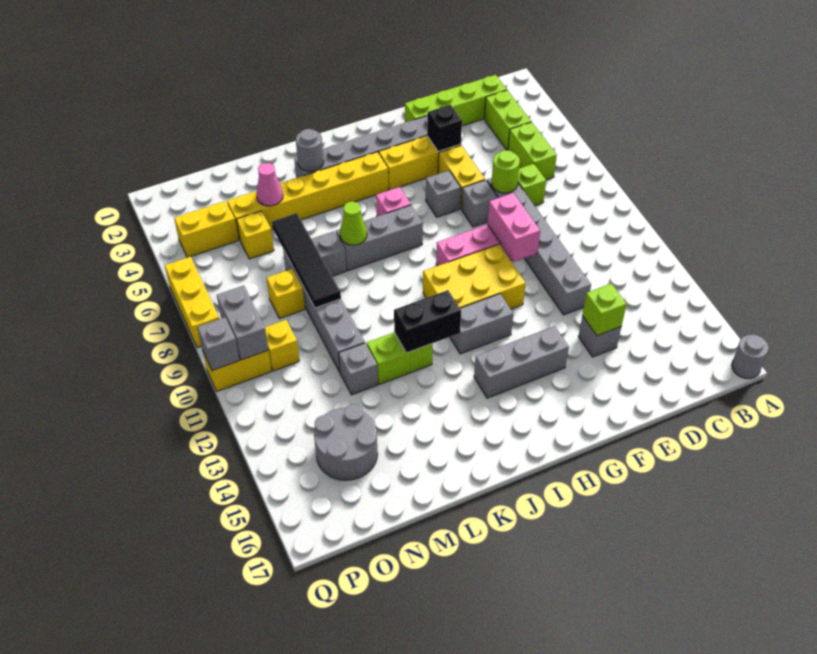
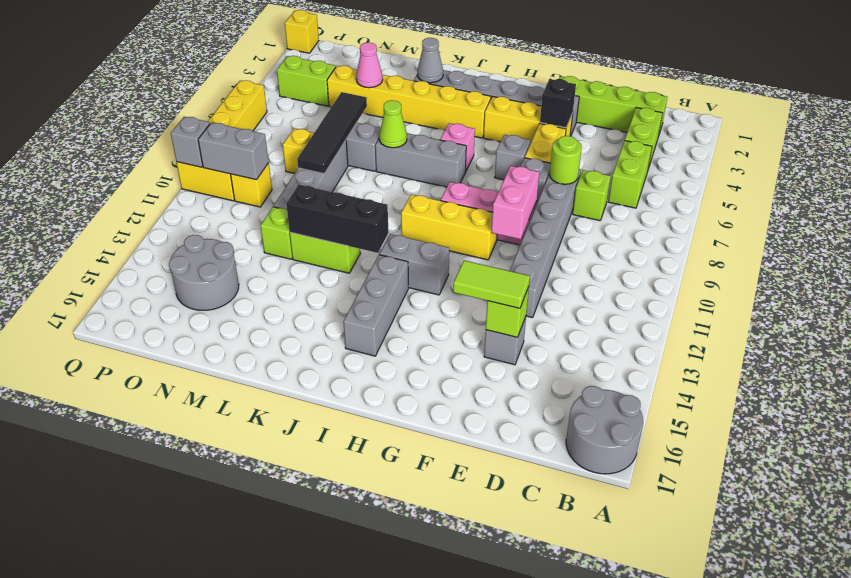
grey round brick A17 level 1 -> grey round brick A16:B17 level 1
none -> lime tile E14:F14 level 3
yellow brick G10:I11 level 1 -> yellow brick G10:I10 level 1
grey brick G14:I14 level 1 -> grey brick I13:I15 level 1
black brick J12:K12 level 2 -> black brick J12:L12 level 2
grey round brick K3 level 2 -> grey cone K3 level 2
grey brick M12 level 1 -> lime brick M12 level 1
yellow brick N5 level 1 -> yellow brick Q1 level 1
yellow brick O4:P4 level 1 -> lime brick O4:P4 level 1
grey brick P9:P10 level 2 -> grey brick O10:P10 level 2

